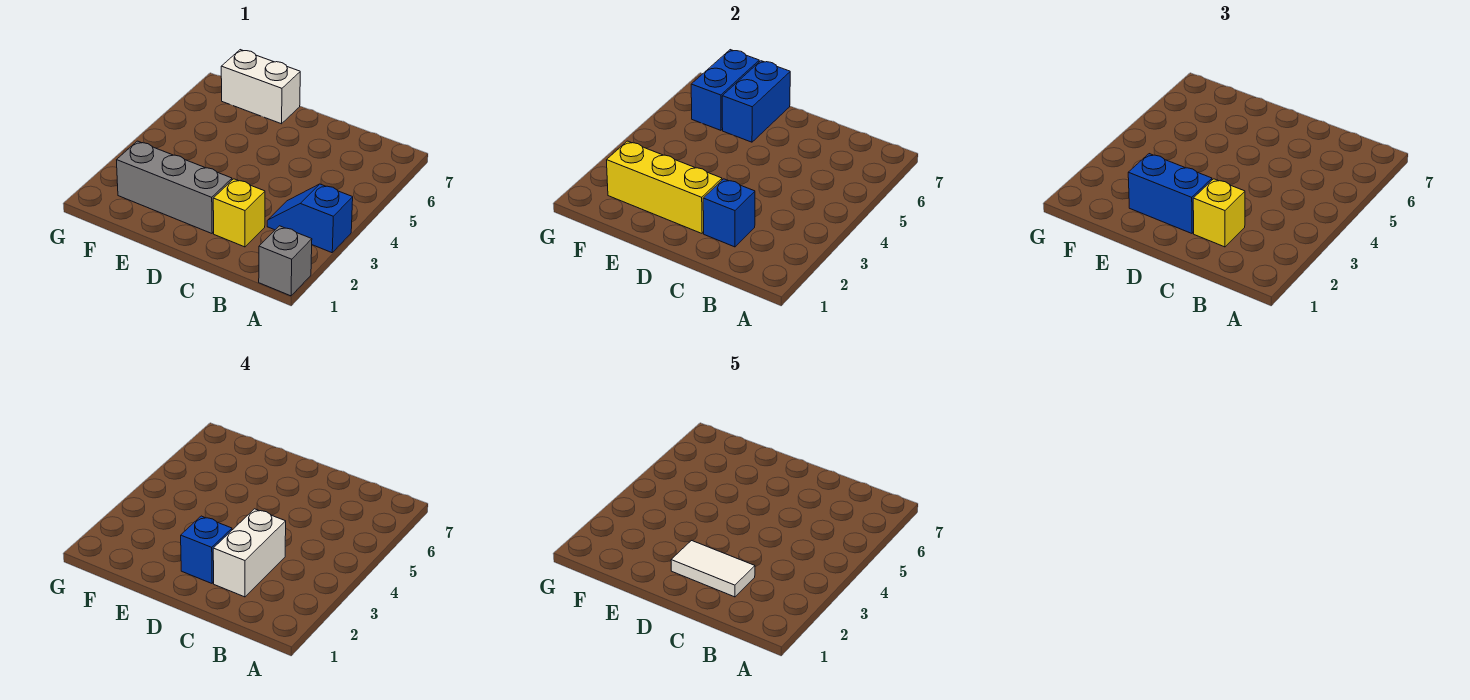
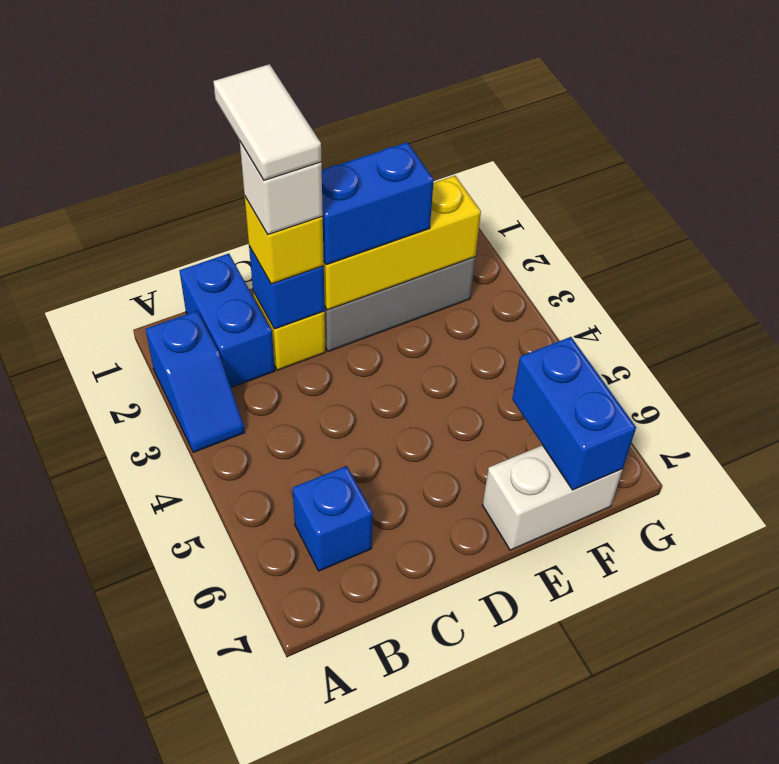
grey brick A1 level 1 -> none
blue slope A3:B3 level 1 top A -> blue slope A2:A3 level 1 top 2
white brick C2:C3 level 4 -> white brick C2 level 4
white tile C2:D2 level 5 -> white tile C1:C2 level 5
blue brick D2 level 4 -> blue brick B6 level 1
blue brick E6:E7 level 2 -> blue brick B1:B2 level 1

